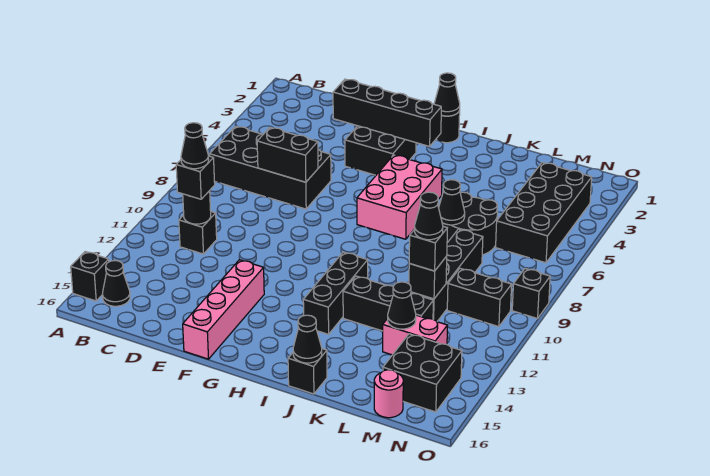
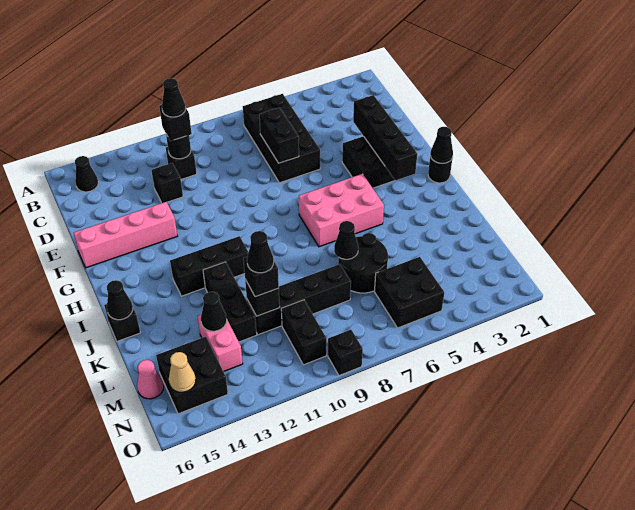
black brick A15 level 1 -> black brick D12 level 1
black brick M3:N6 level 1 -> black brick M5:N6 level 1
pink round brick M16 level 1 -> pink cone M16 level 1
none -> tan cone N15 level 2

